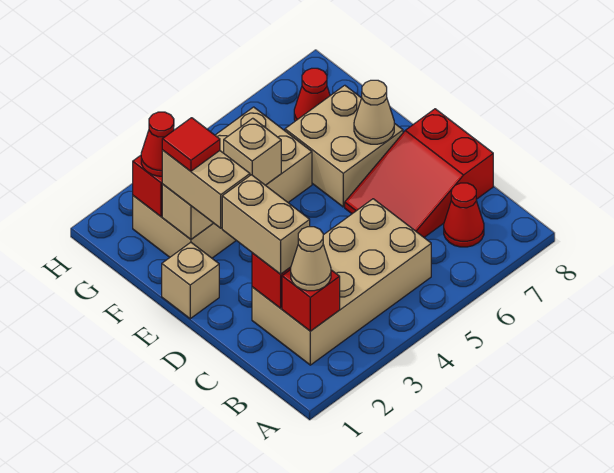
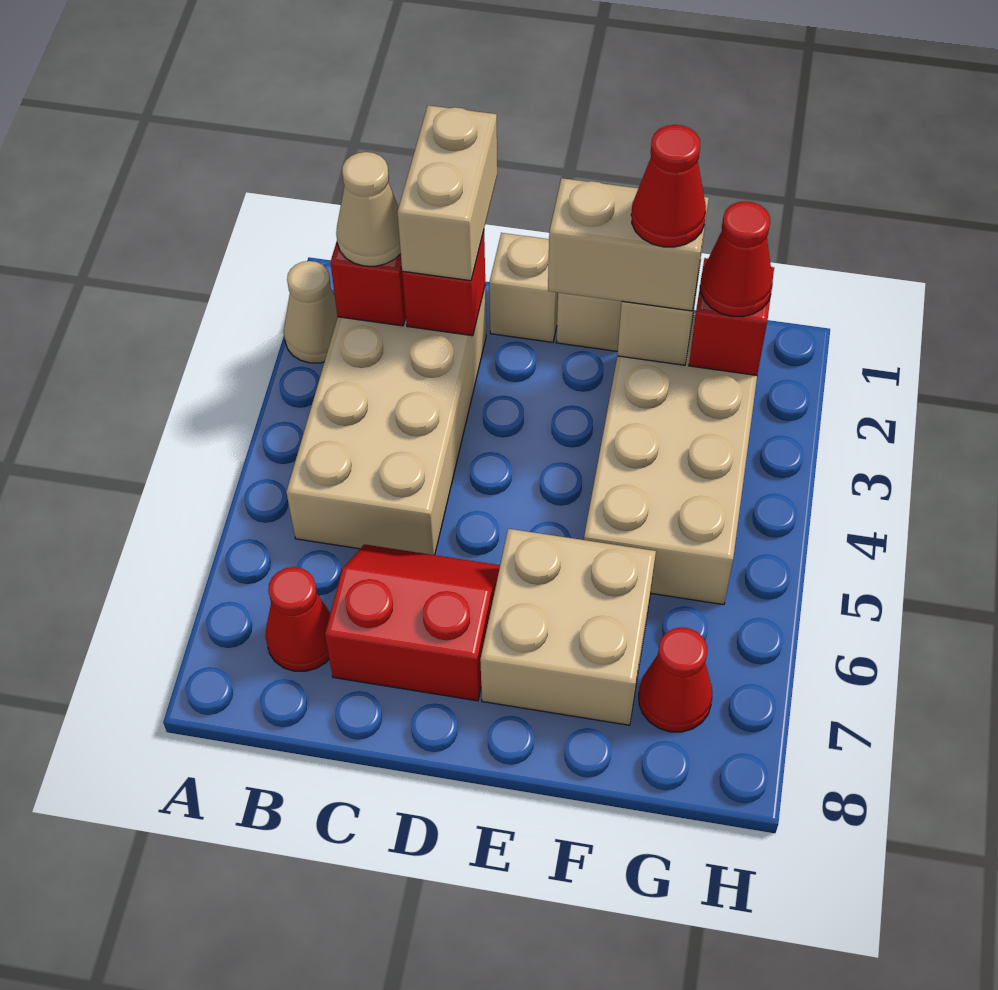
tan brick C2:D2 level 3 -> tan brick C1:C2 level 3
red slope C6:D8 level 1 top 8 -> red slope C6:D7 level 1 top 7
tan cone E7 level 2 -> tan cone A2 level 1
red tile F2 level 4 -> red cone F2 level 4
tan brick F4 level 2 -> tan brick D1 level 1

